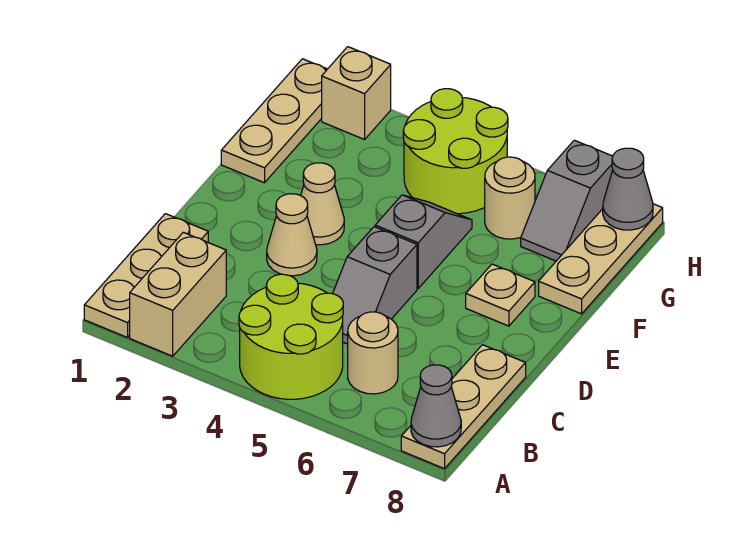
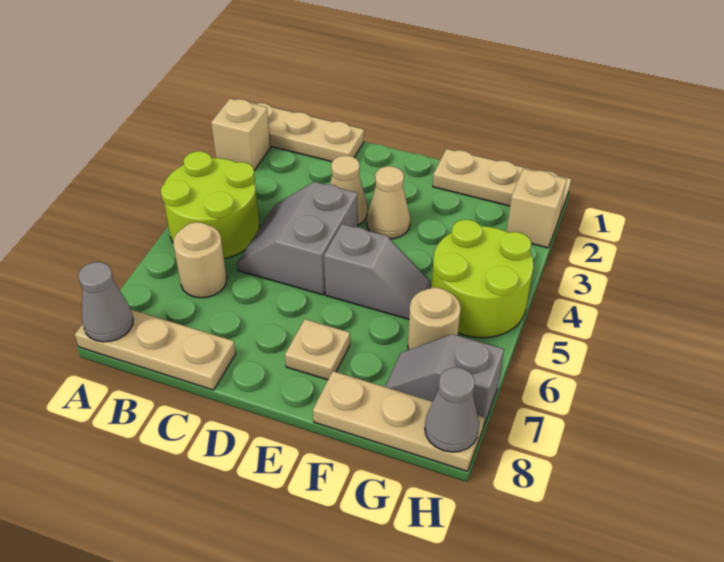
tan brick A2:B2 level 1 -> tan brick A2 level 1
grey slope C5:D5 level 1 top D -> grey slope C4:D5 level 1 top D

